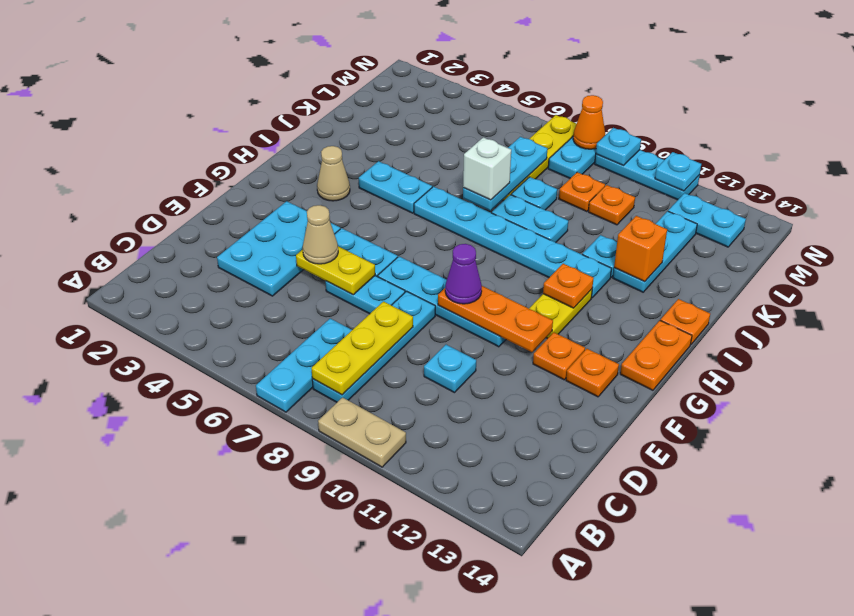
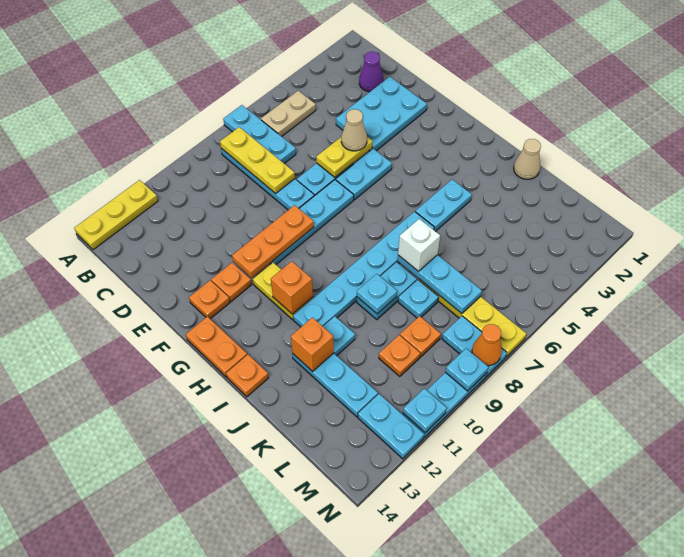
tan plate A9:A10 level 1 -> tan plate B5:B6 level 1
none -> yellow plate A12:A14 level 1
cyan plate D3:F4 level 1 -> cyan plate D2:E4 level 1
cyan plate D10 level 1 -> cyan plate J9 level 2
purple cone F9 level 3 -> purple cone C2 level 1
tan cone H3 level 1 -> tan cone J1 level 1
orange plate H11 level 2 -> orange brick H11 level 2
cyan plate M12:M13 level 1 -> cyan plate M12:N12 level 1

